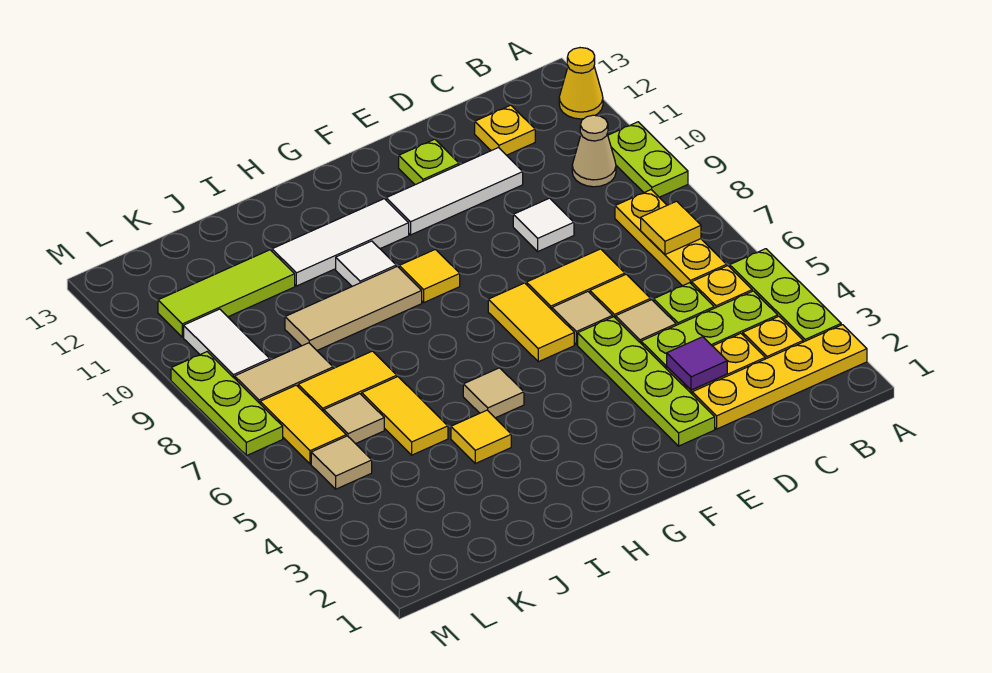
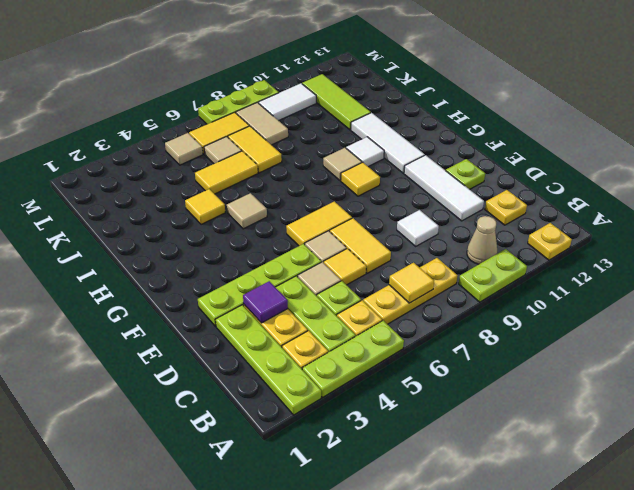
yellow plate A2:D2 level 1 -> lime plate A2:D2 level 1
yellow cone A12 level 1 -> yellow plate A12 level 1
tan tile H9:J9 level 1 -> tan tile H9 level 1

